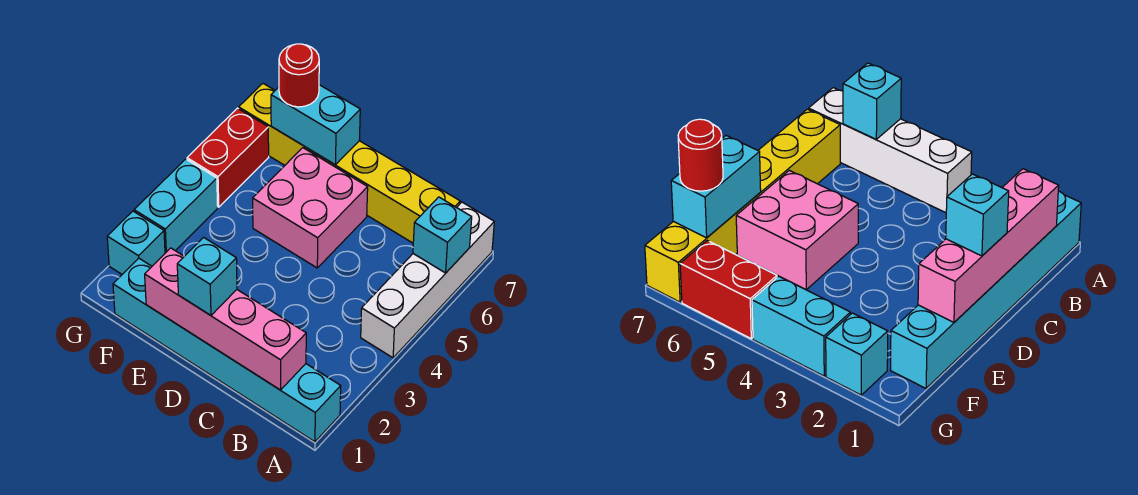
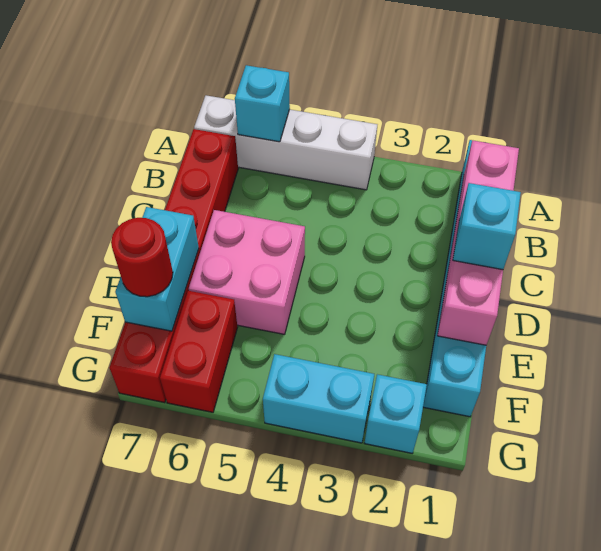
yellow brick B7:G7 level 1 -> red brick B7:G7 level 1
red brick G5:G6 level 1 -> red brick F6:G6 level 1

